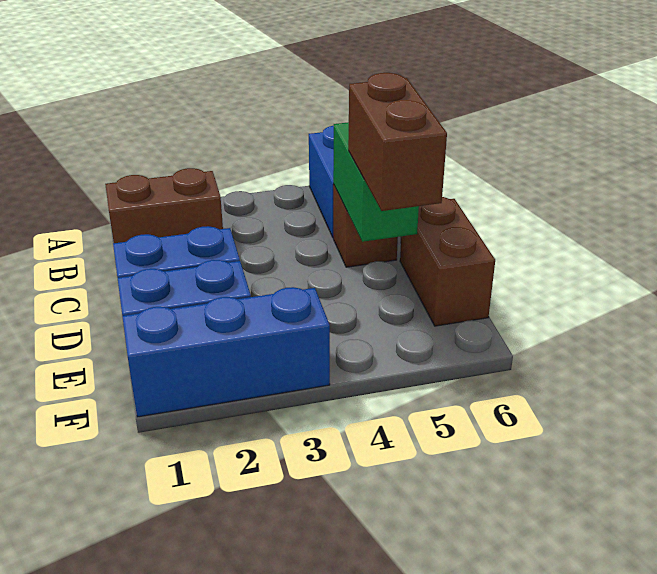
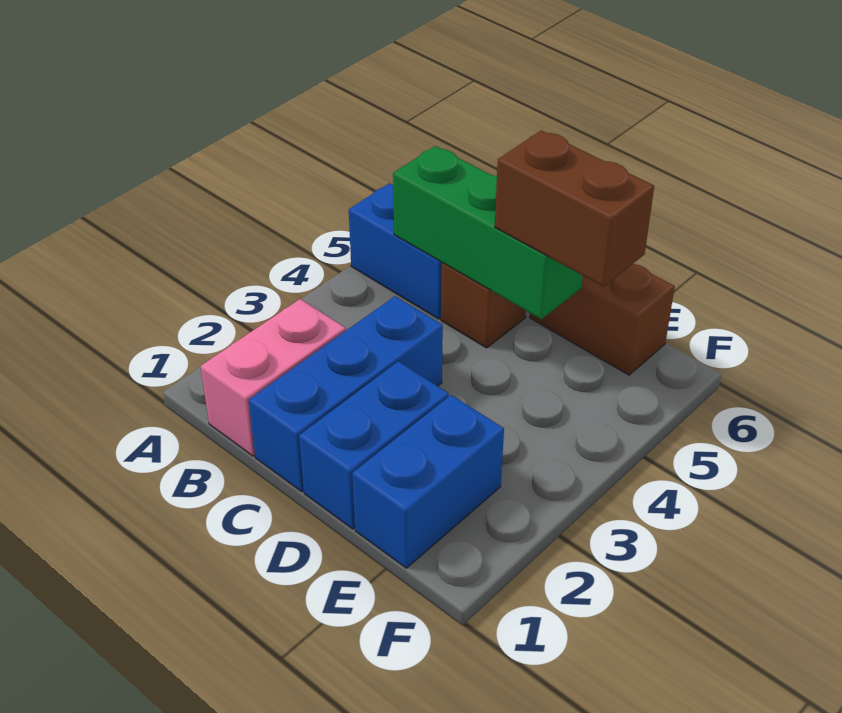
brown brick B1:B2 level 1 -> pink brick B1:B2 level 1
green brick C5:D5 level 2 -> green brick B5:D5 level 2
blue brick F1:F3 level 1 -> blue brick C1:C3 level 1

